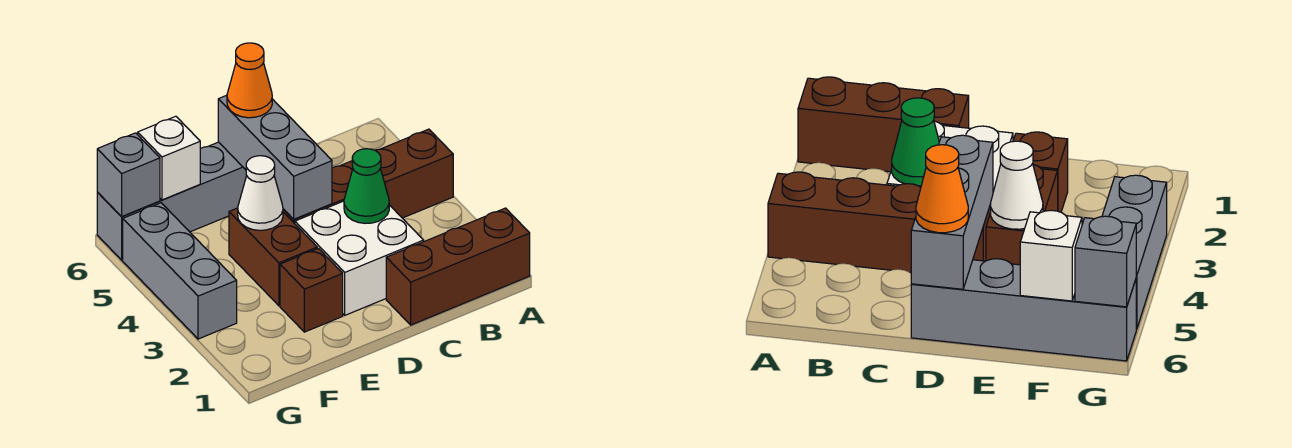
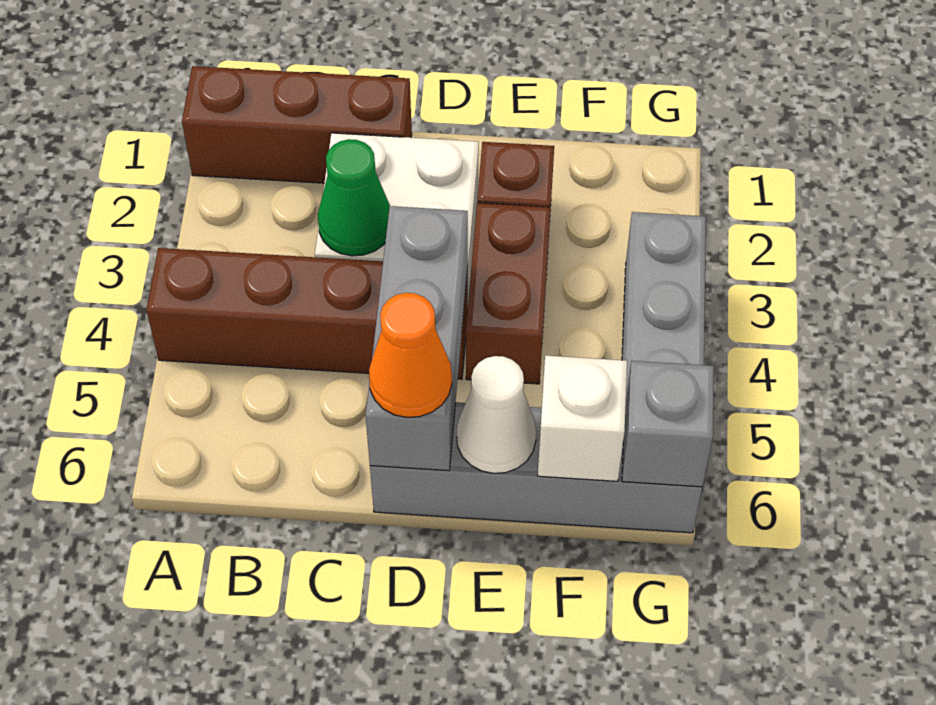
white cone E4 level 2 -> white cone E6 level 2

